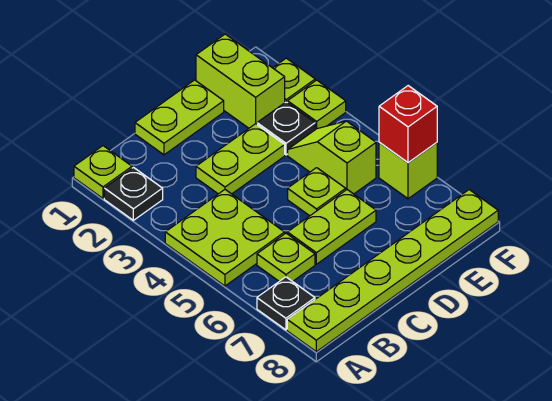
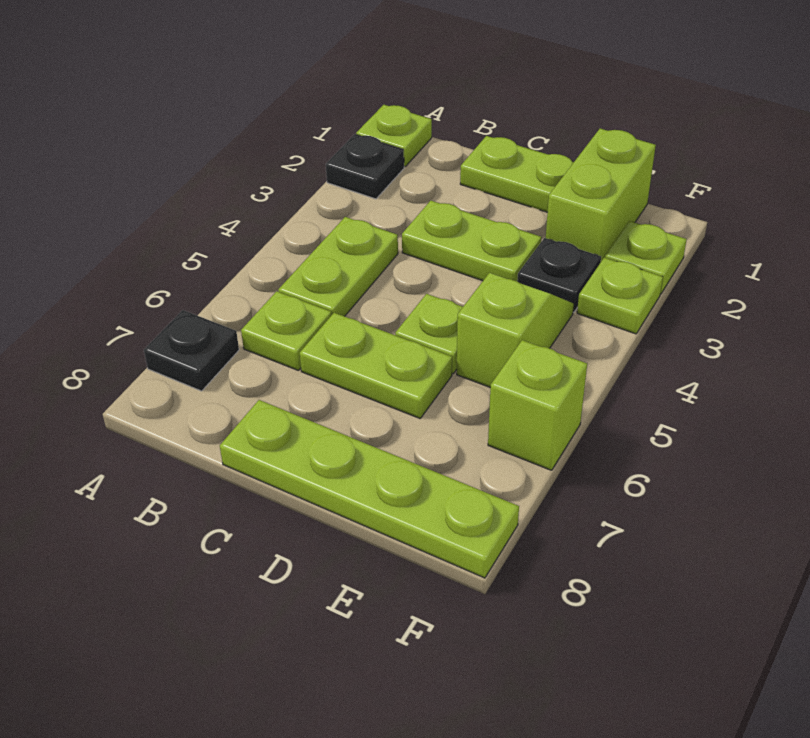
lime plate A4:B5 level 1 -> lime plate B4:B5 level 1
lime plate A8:F8 level 1 -> lime plate C8:F8 level 1
red brick F6 level 2 -> none

